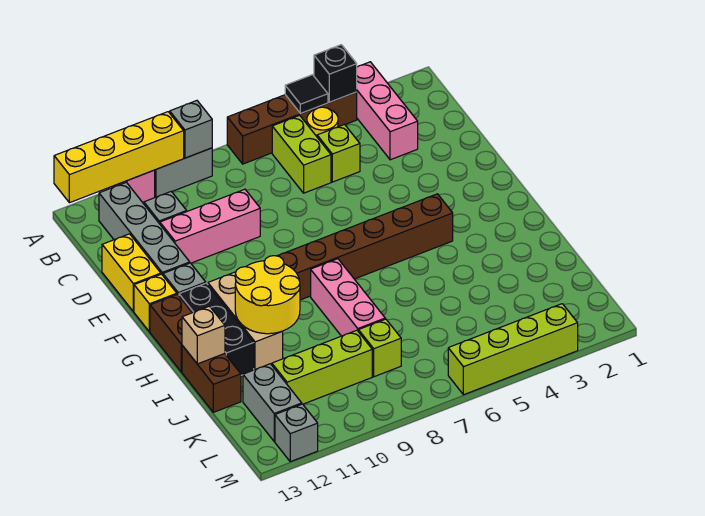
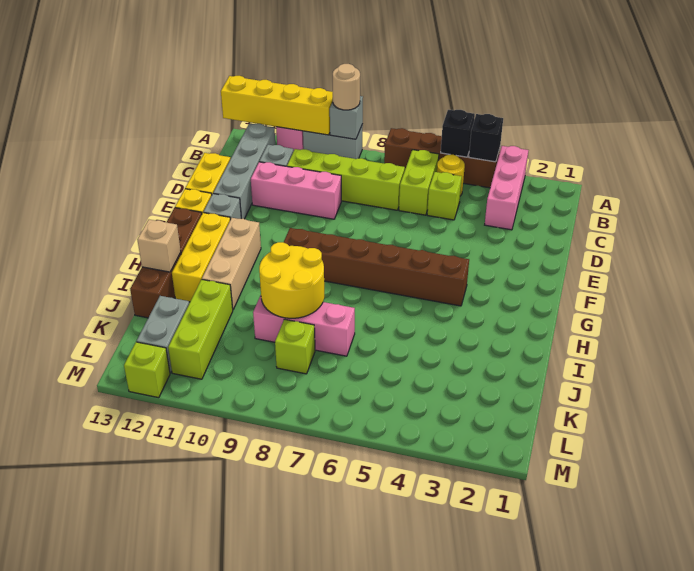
black tile A5 level 2 -> black brick A5 level 2
none -> tan round brick A9 level 3
black brick G12:I12 level 1 -> yellow brick G12:I12 level 1
pink brick H8:J8 level 1 -> pink brick J7:J9 level 1
yellow round brick H10:I11 level 2 -> yellow round brick I8:J9 level 2
lime brick K9:K11 level 1 -> lime brick J11:L11 level 1
lime brick M3:M6 level 1 -> lime brick C7:C10 level 1
grey brick M12 level 1 -> lime brick M12 level 1

